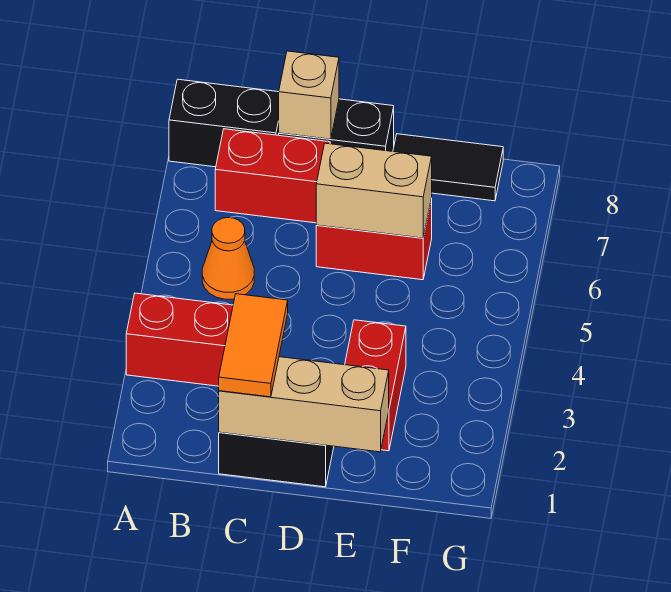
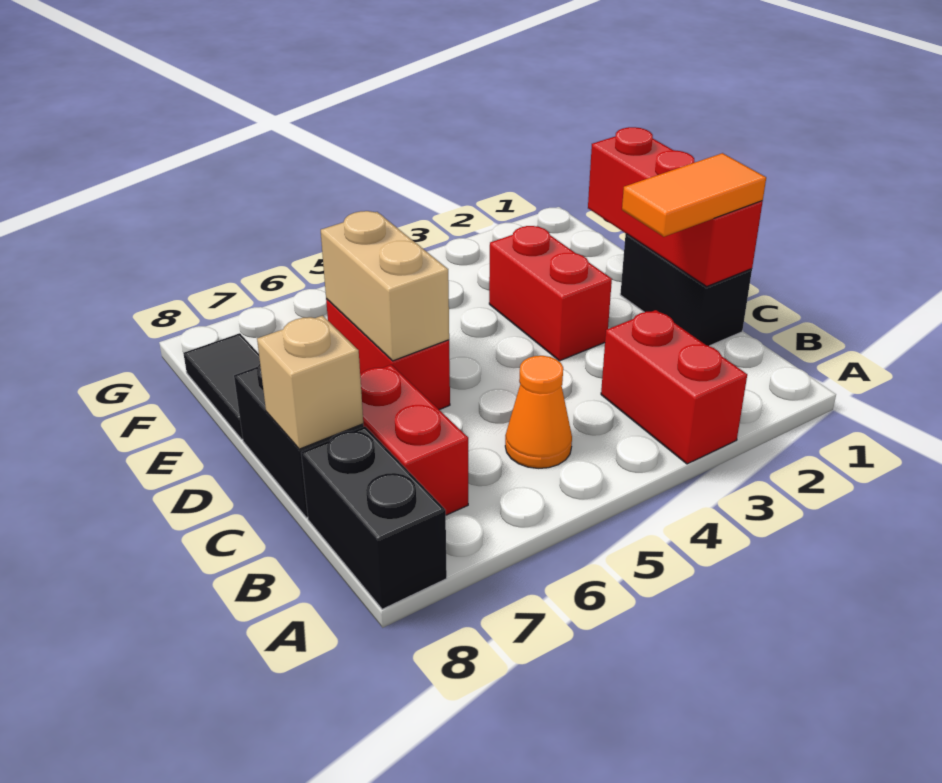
tan brick C1:E1 level 2 -> red brick C1:E1 level 2
red brick E2:E3 level 1 -> red brick D3:E3 level 1

